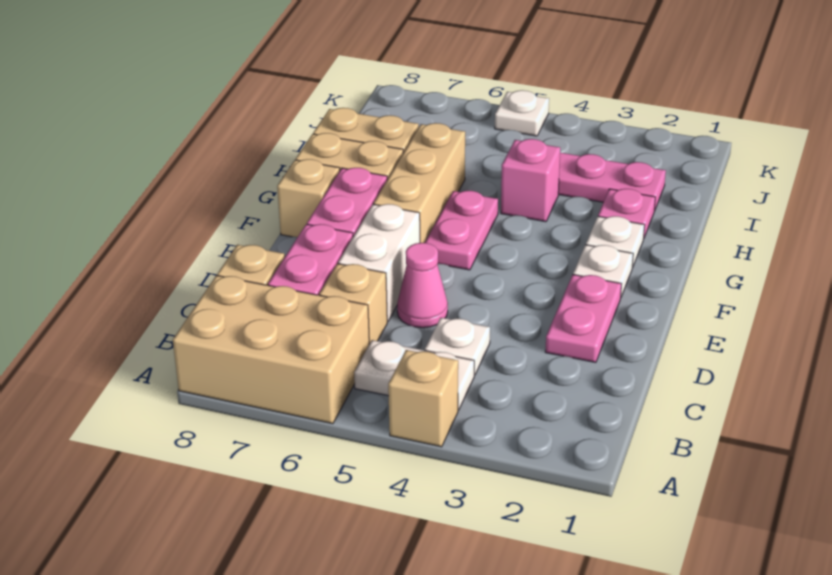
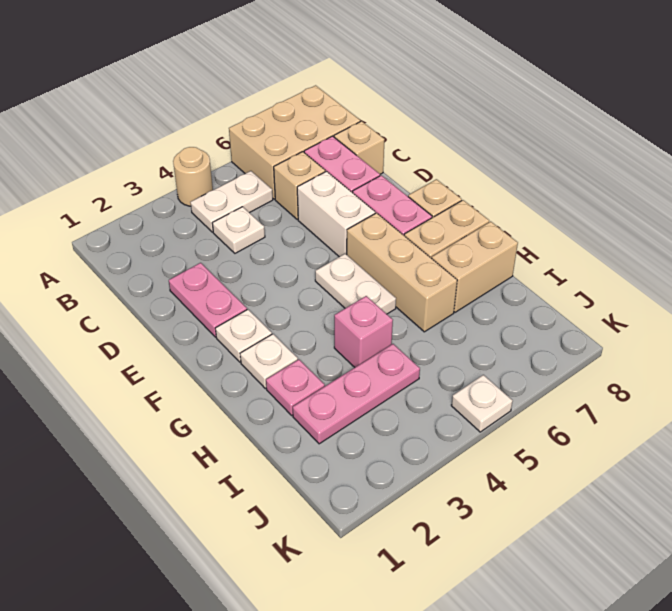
tan brick A4 level 1 -> tan round brick A4 level 1
pink cone D5 level 1 -> none
pink plate F5:G5 level 1 -> white plate F5:G5 level 1

